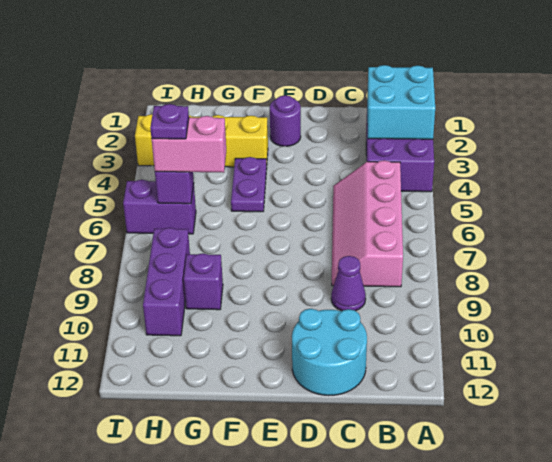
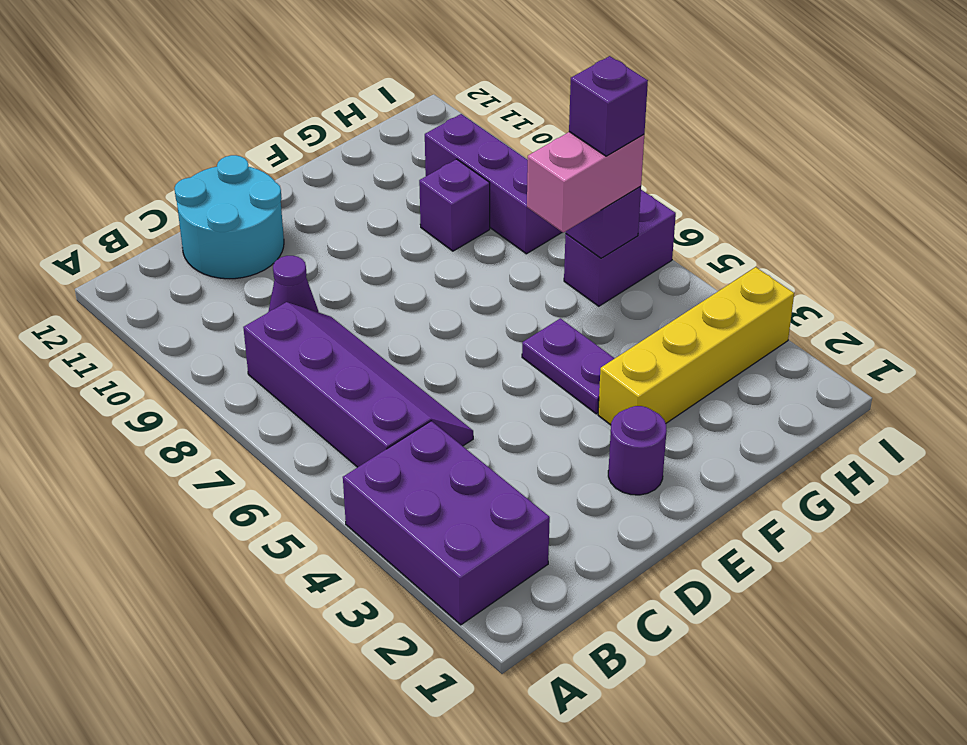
cyan brick A2:B3 level 2 -> none
pink slope B5:C8 level 1 top B -> purple slope B5:C8 level 1 top B
purple plate H6 level 4 -> purple brick H6 level 4

